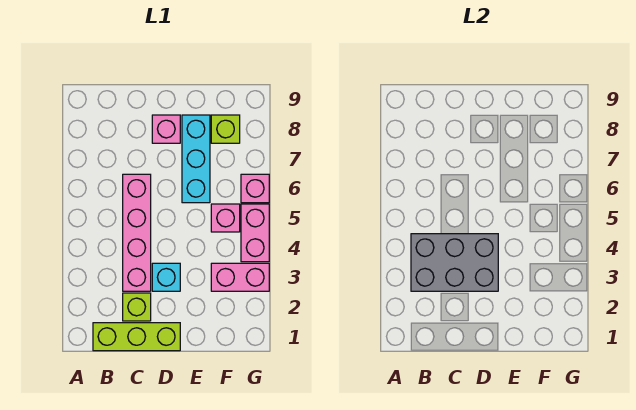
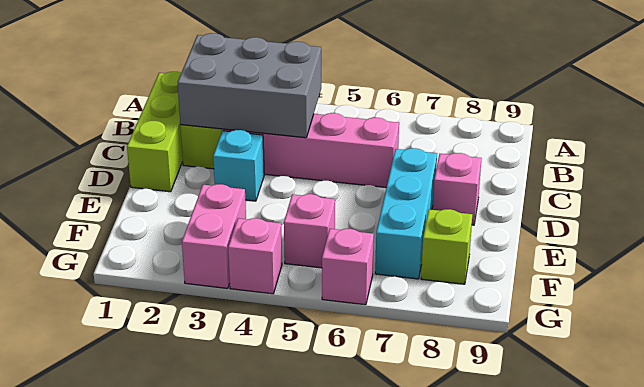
grey brick B3:D4 level 2 -> grey brick B2:C4 level 2
cyan brick E6:E8 level 1 -> cyan brick D7:F7 level 1
pink brick G4:G5 level 1 -> pink brick G4 level 1

